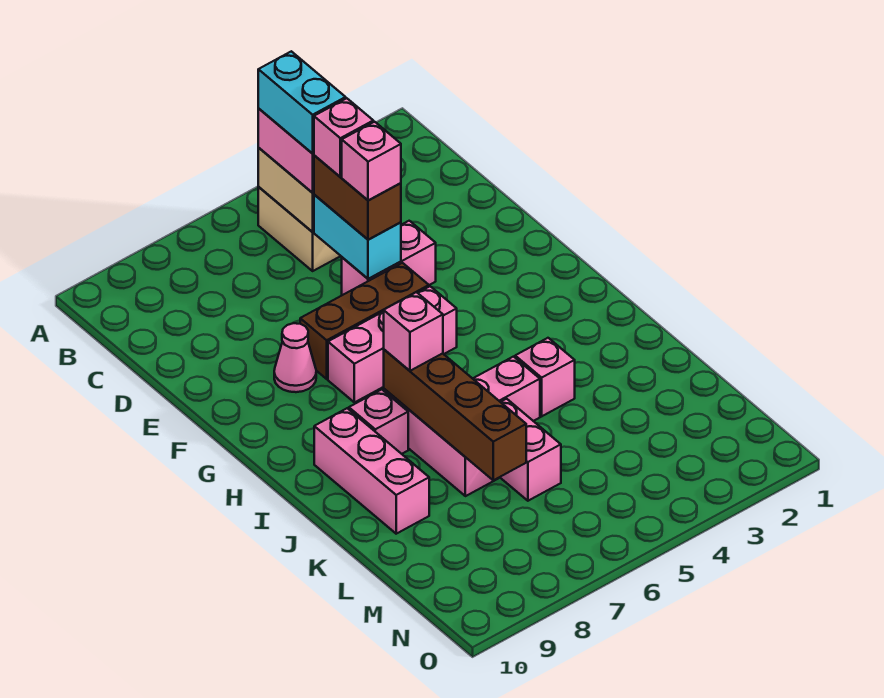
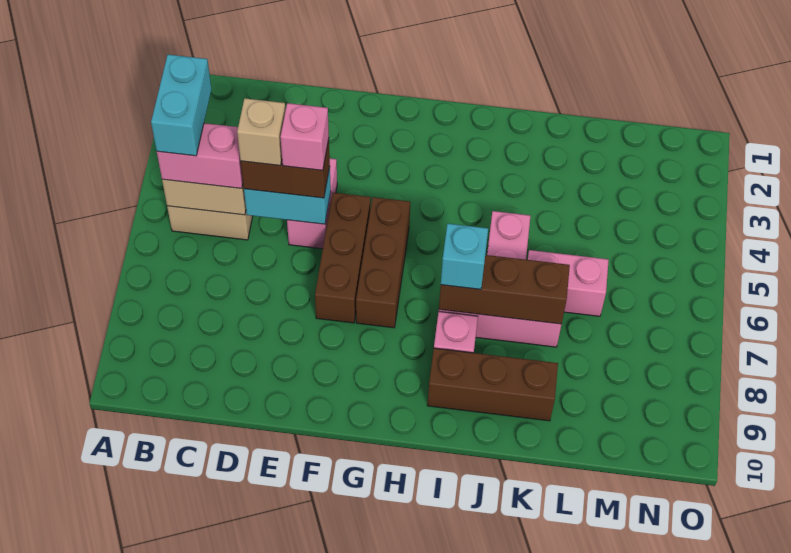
cyan brick B5:C5 level 4 -> cyan brick B4:B5 level 4
pink brick D5 level 4 -> tan brick D5 level 4
pink cone F8 level 1 -> none
pink brick G5:G7 level 1 -> brown brick G5:G7 level 1
brown brick I7:L7 level 2 -> brown brick I7:K7 level 2
pink brick I7 level 3 -> cyan brick I7 level 3
pink brick I9:K9 level 1 -> brown brick I9:K9 level 1
pink brick J4 level 1 -> none

